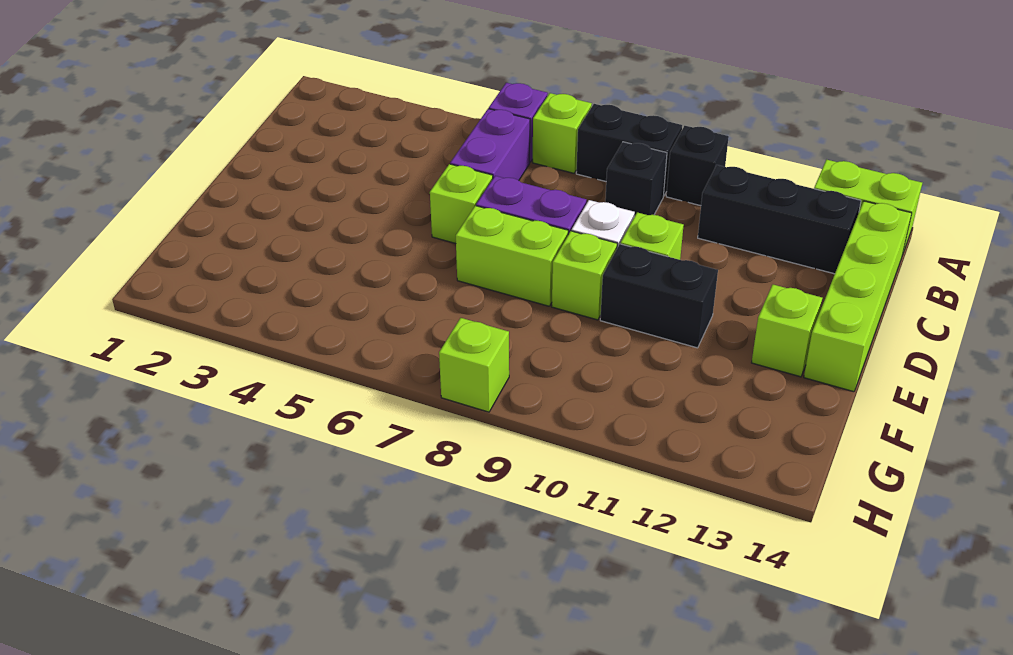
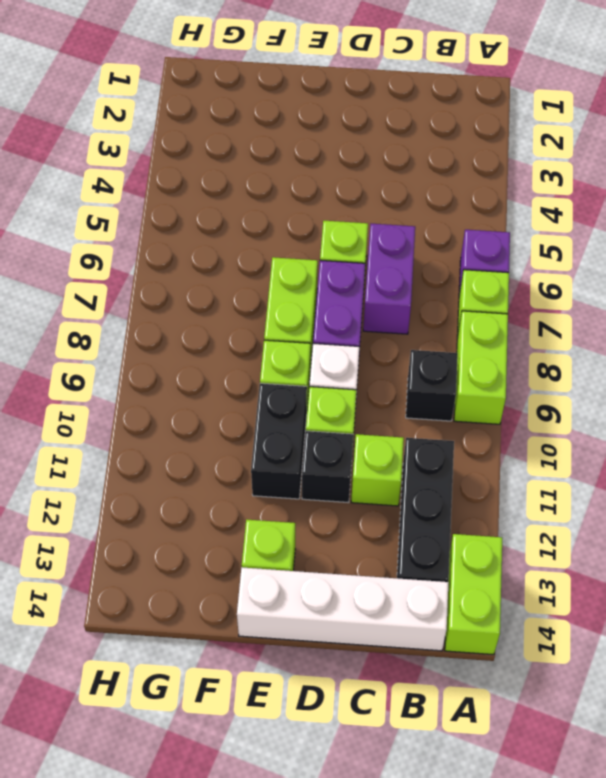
black brick A8:A9 level 1 -> lime brick A8:A9 level 1
black brick A10 level 1 -> black brick D11 level 1
purple brick B6:C6 level 1 -> purple brick C6:C7 level 1
lime brick B14:E14 level 1 -> white brick B14:E14 level 1
lime brick H8 level 1 -> lime brick C11 level 1

